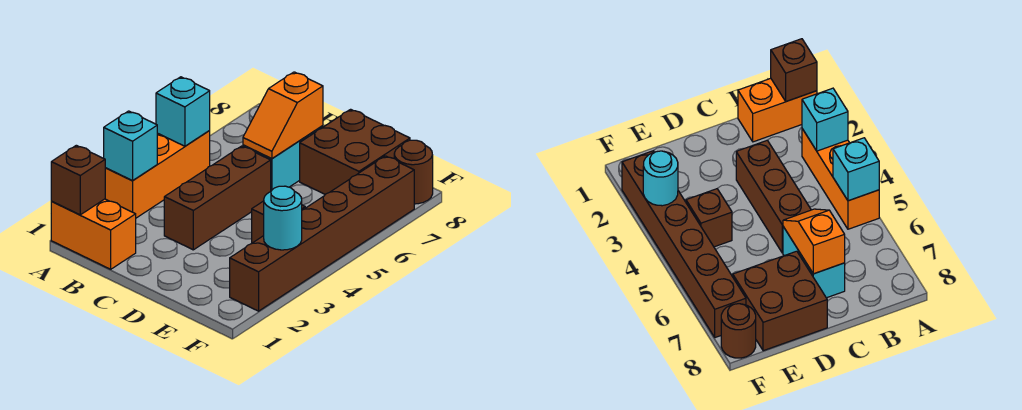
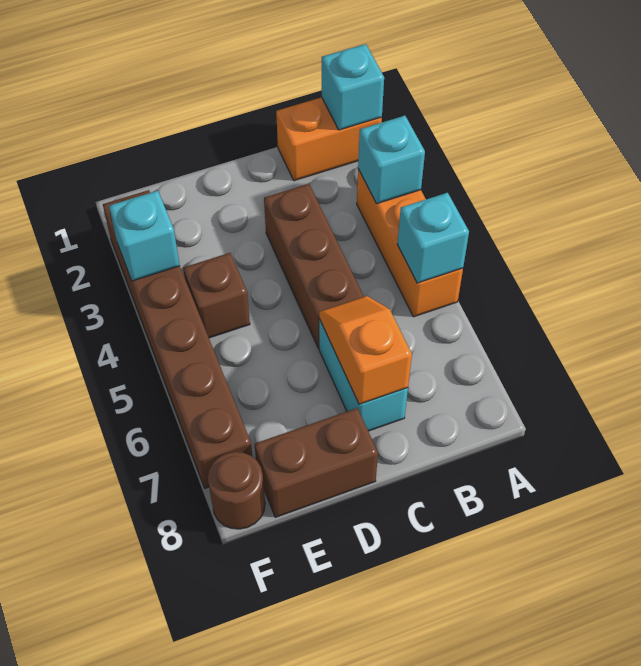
brown brick A1 level 2 -> cyan brick A1 level 2
brown brick D7:E8 level 1 -> brown brick D8:E8 level 1
cyan round brick F3 level 2 -> cyan brick F3 level 2

